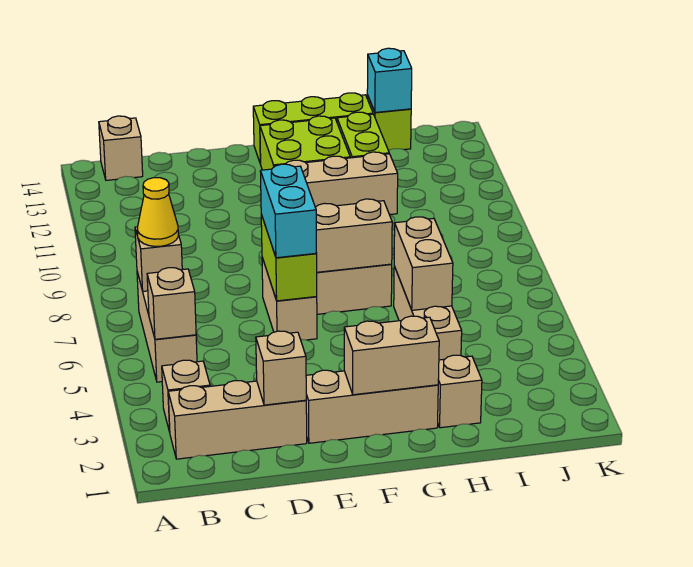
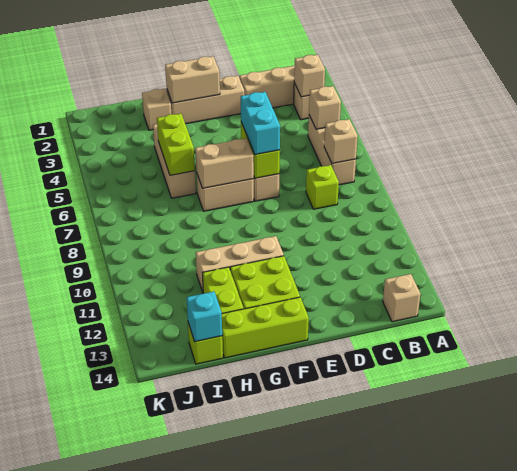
yellow cone B7 level 3 -> none
none -> lime brick C8 level 1
tan brick D2 level 2 -> tan brick B3 level 2
tan brick H5:H6 level 2 -> lime brick H5:H6 level 2

